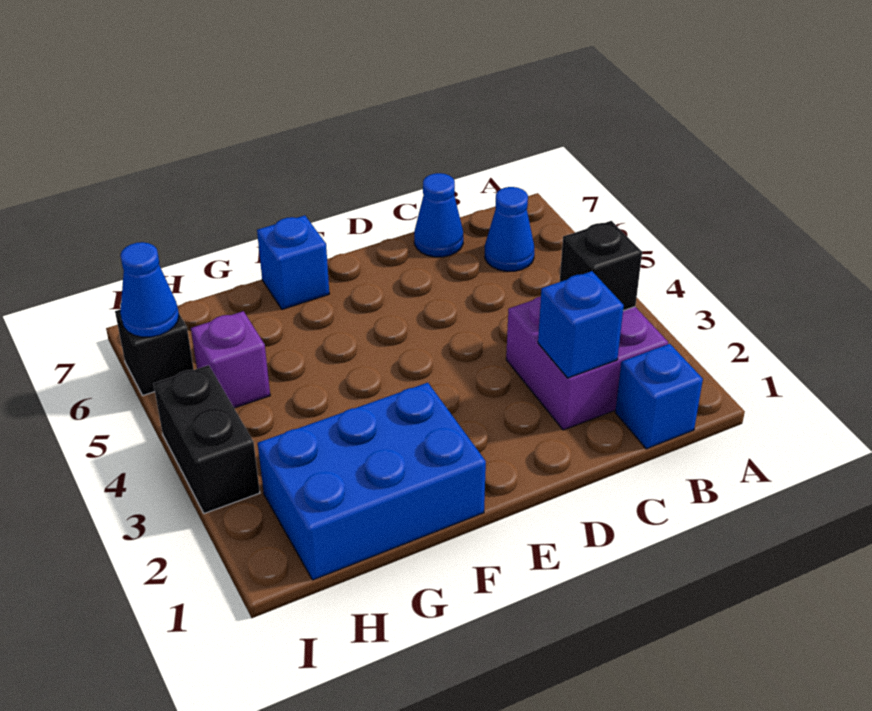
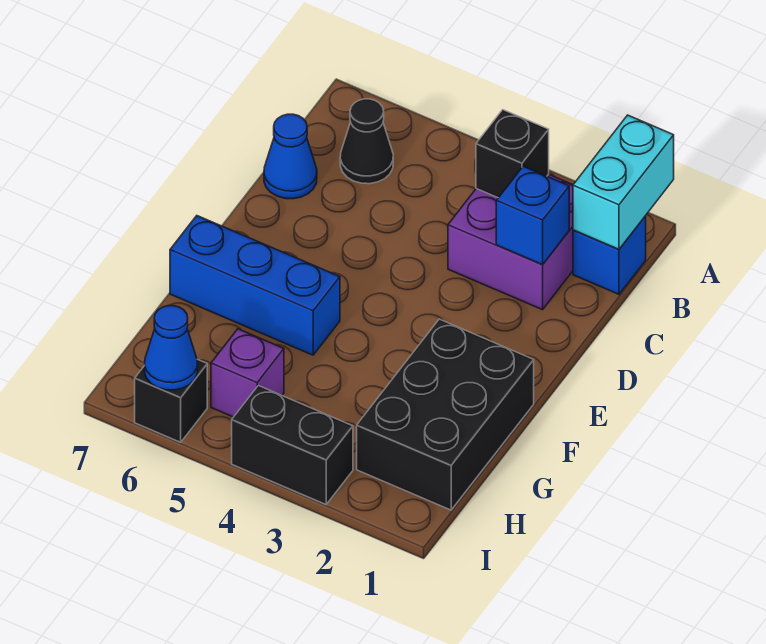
none -> cyan brick A1:B1 level 2
blue cone B6 level 1 -> black cone B6 level 1
blue brick F1:H2 level 1 -> black brick F1:H2 level 1
blue brick F7 level 1 -> blue brick F5:F7 level 1

